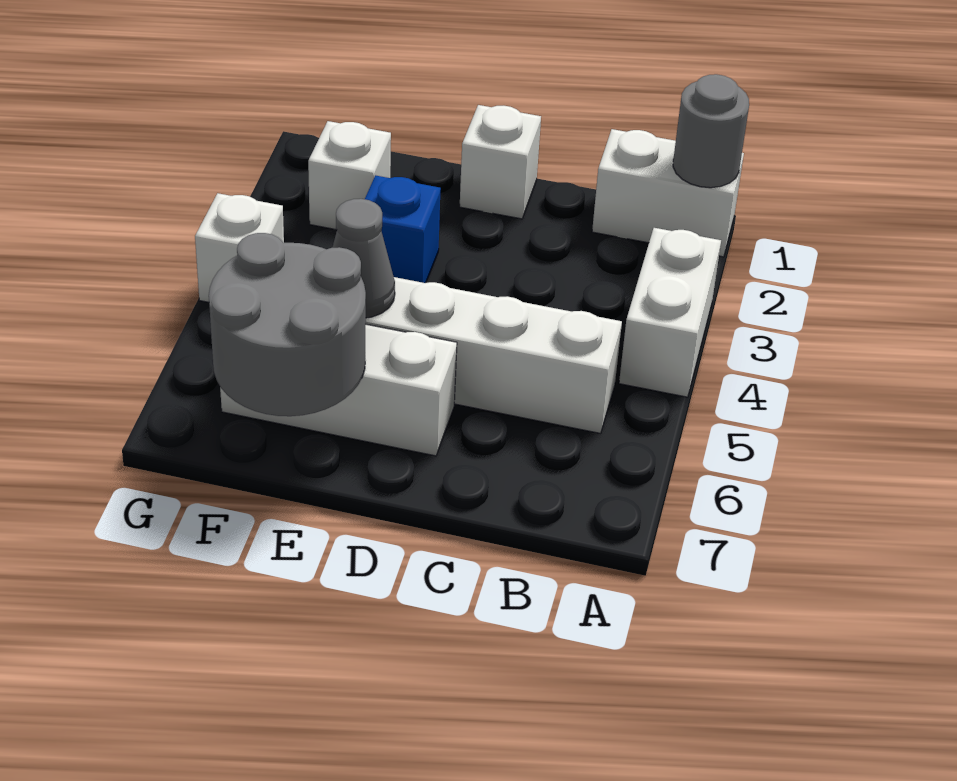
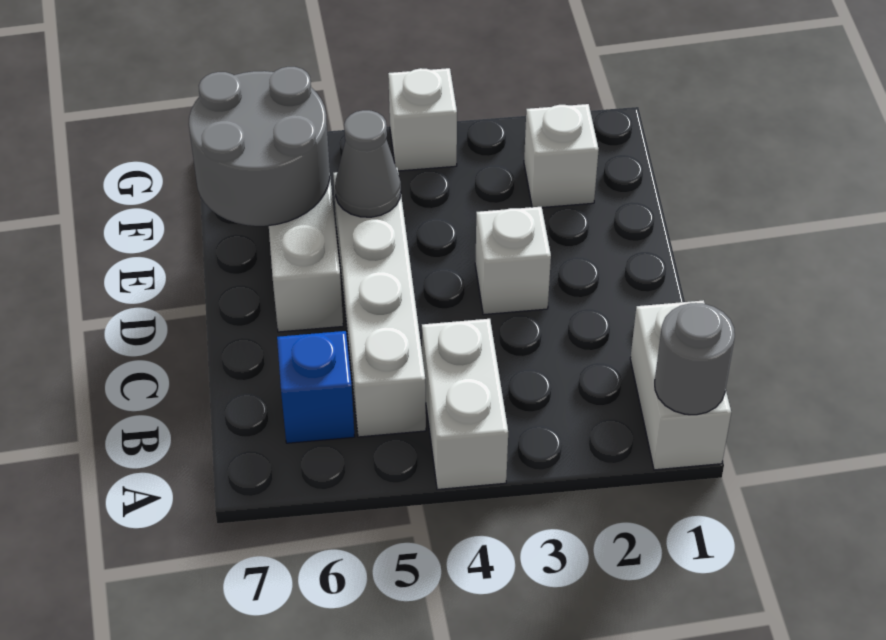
white brick A3:A4 level 1 -> white brick A4:B4 level 1
white brick D1 level 1 -> white brick D3 level 1
blue brick E3 level 1 -> blue brick B6 level 1

